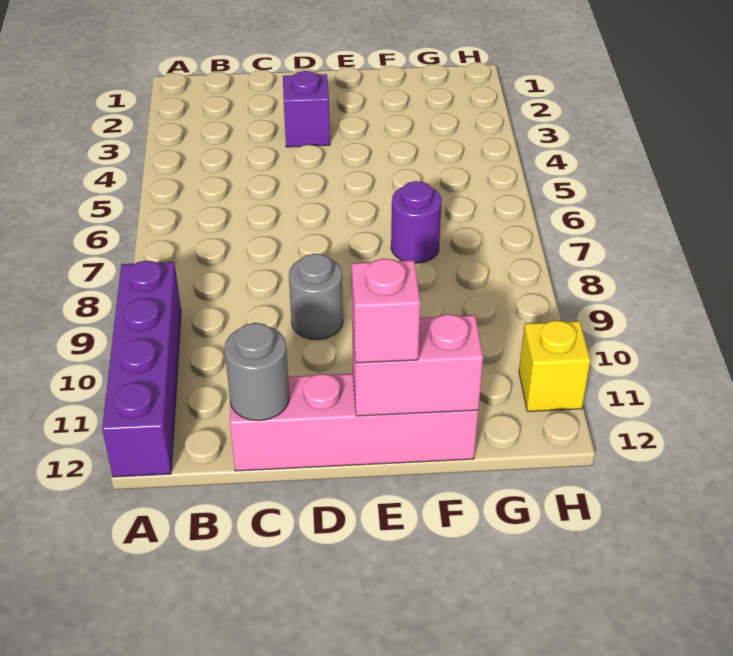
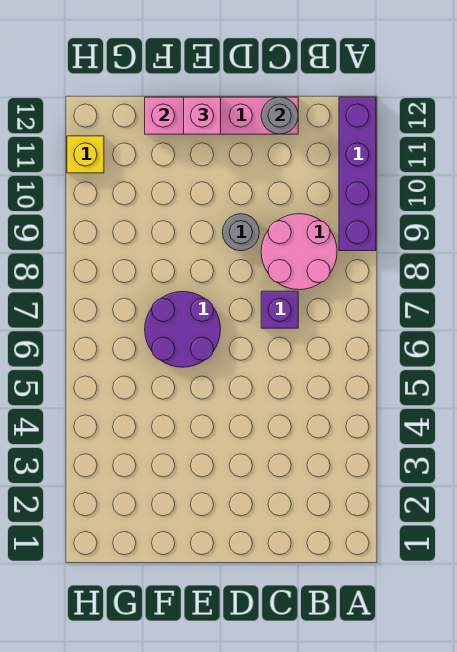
none -> pink round brick B8:C9 level 1
purple brick D3 level 1 -> purple brick C7 level 1
purple round brick F7 level 1 -> purple round brick E6:F7 level 1

